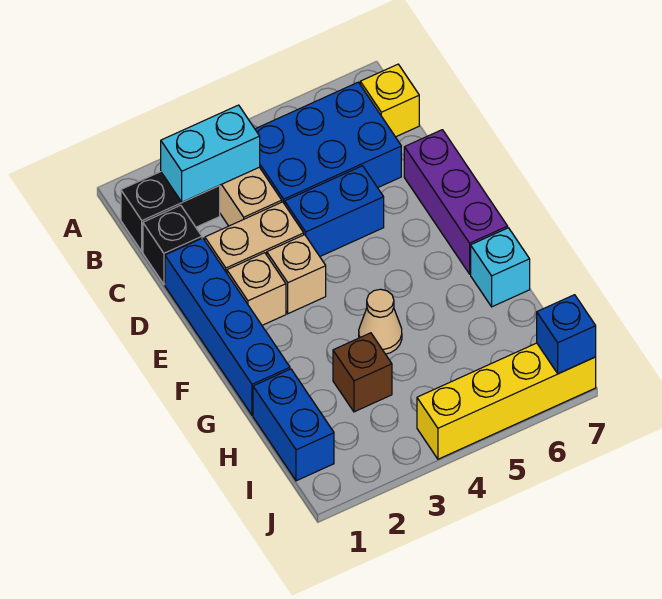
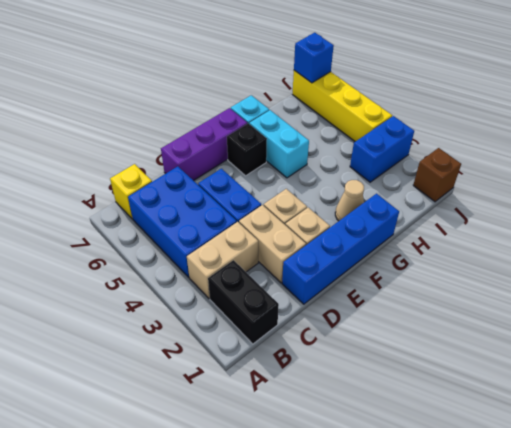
cyan brick B2:B3 level 2 -> cyan brick G5:G6 level 1
black brick C1 level 1 -> black brick F6 level 1
tan cone G4 level 1 -> tan cone G2 level 1
blue brick H1:I1 level 1 -> blue brick I3:J3 level 1
brown brick H3 level 1 -> brown brick J1 level 1

